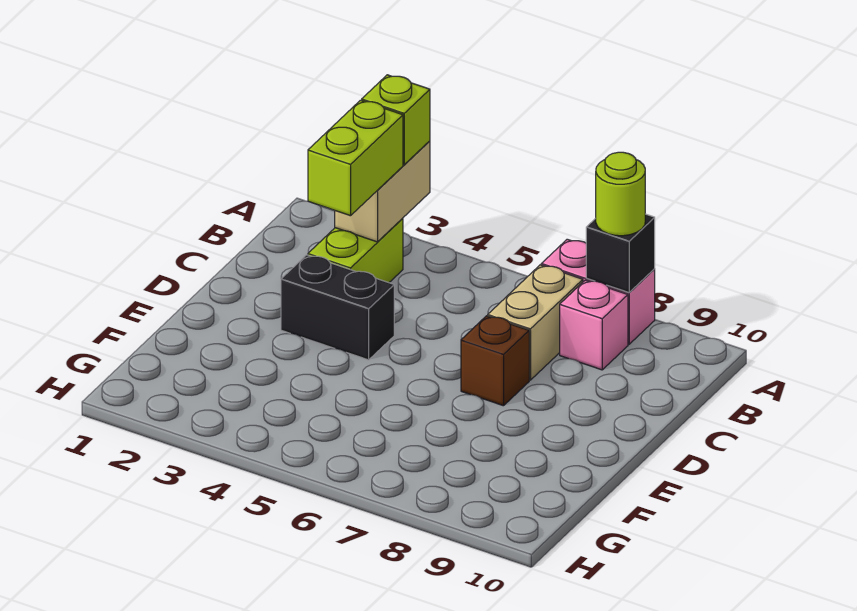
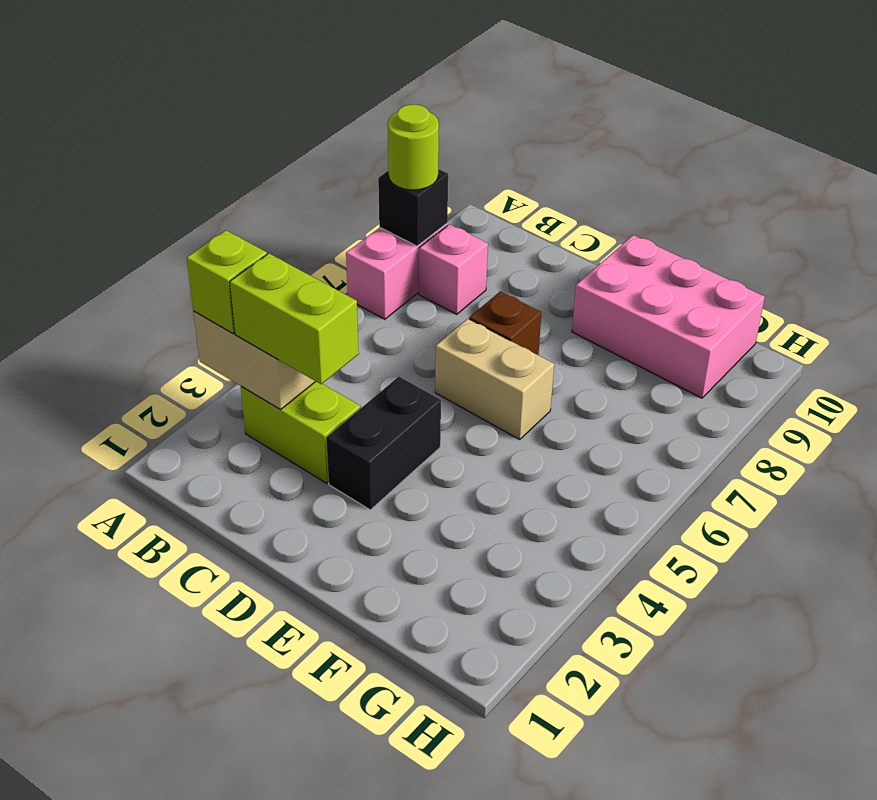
tan brick B7:C7 level 1 -> tan brick D6:E6 level 1
none -> pink brick E9:G10 level 1

